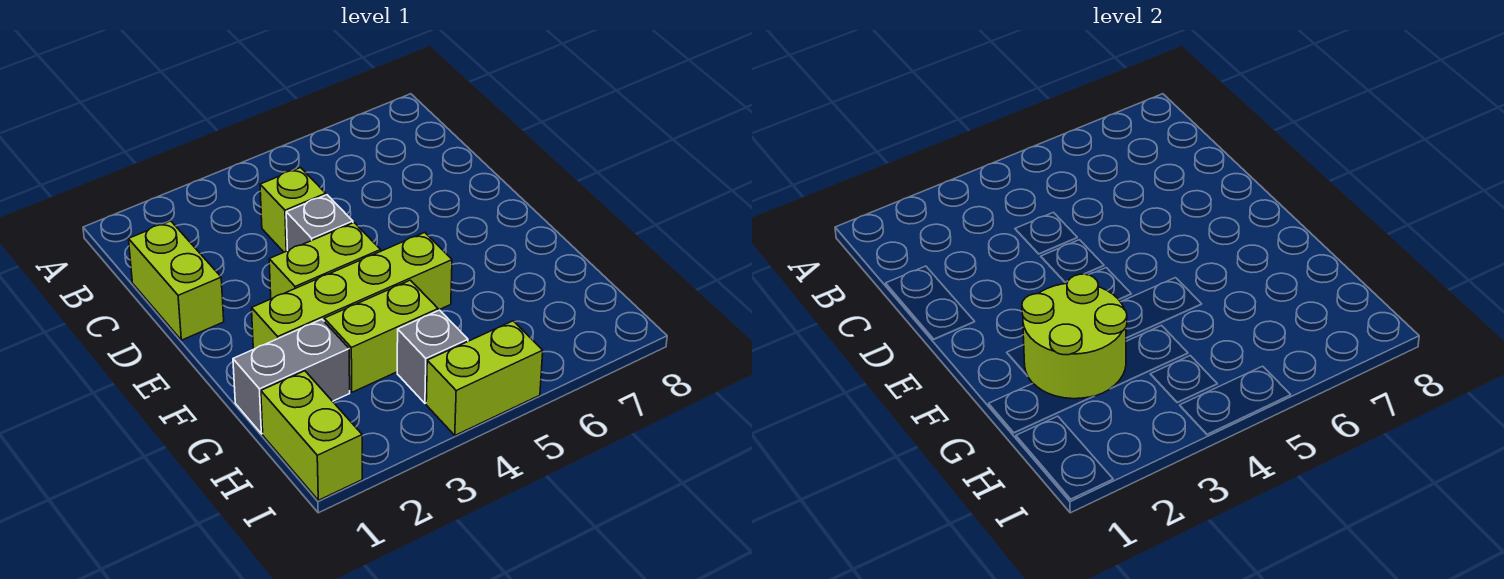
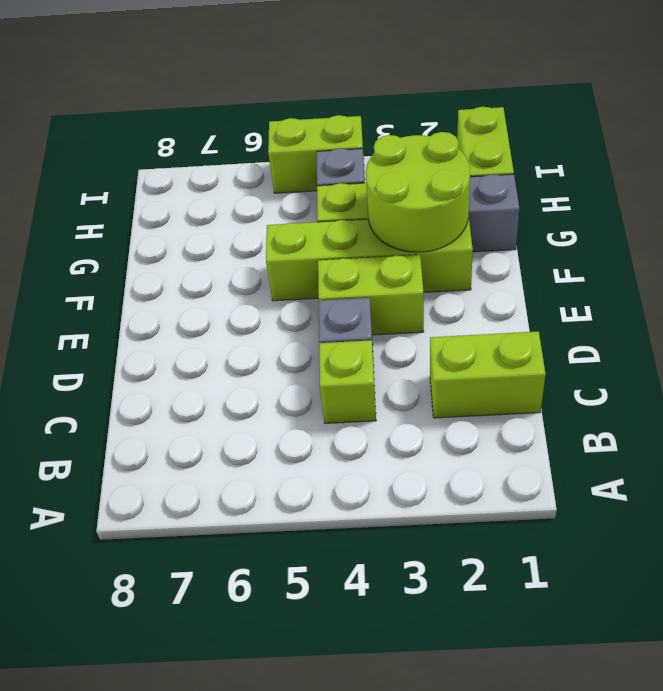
lime brick C1:D1 level 1 -> lime brick C1:C2 level 1

